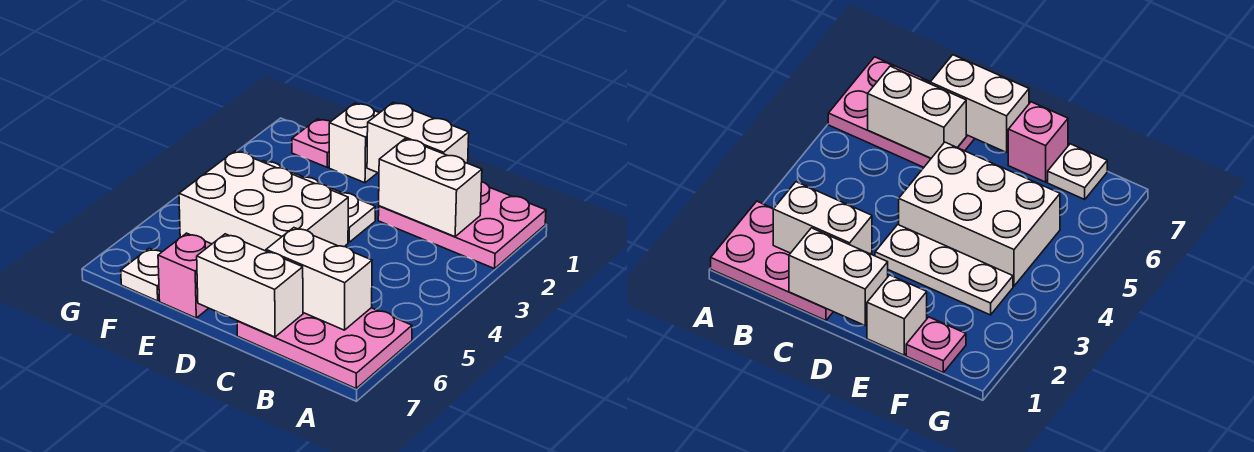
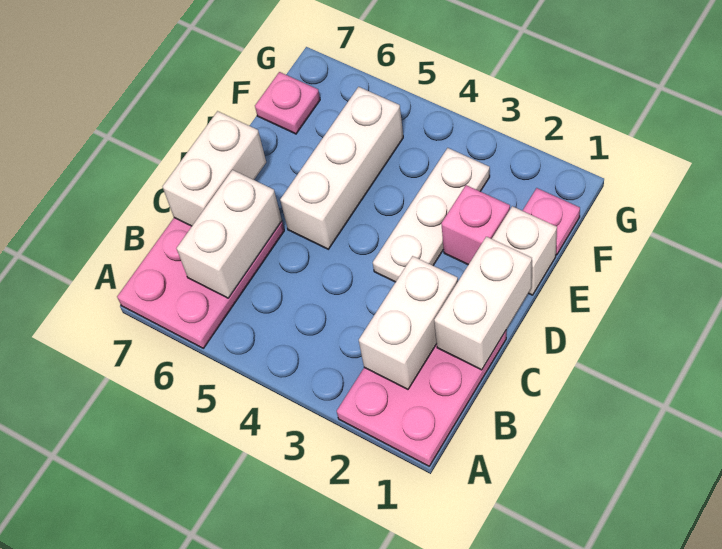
white brick D4:F5 level 1 -> white brick D5:F5 level 1
pink brick E7 level 1 -> pink brick E2 level 1
white plate F7 level 1 -> pink plate F7 level 1

